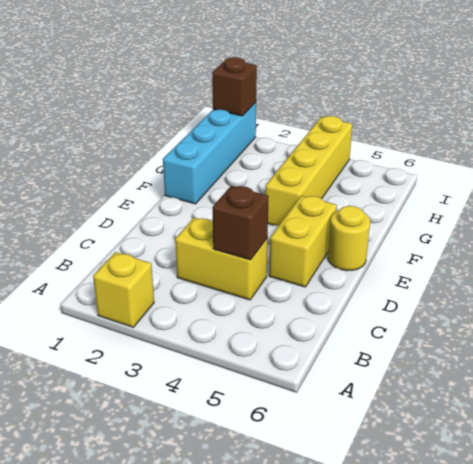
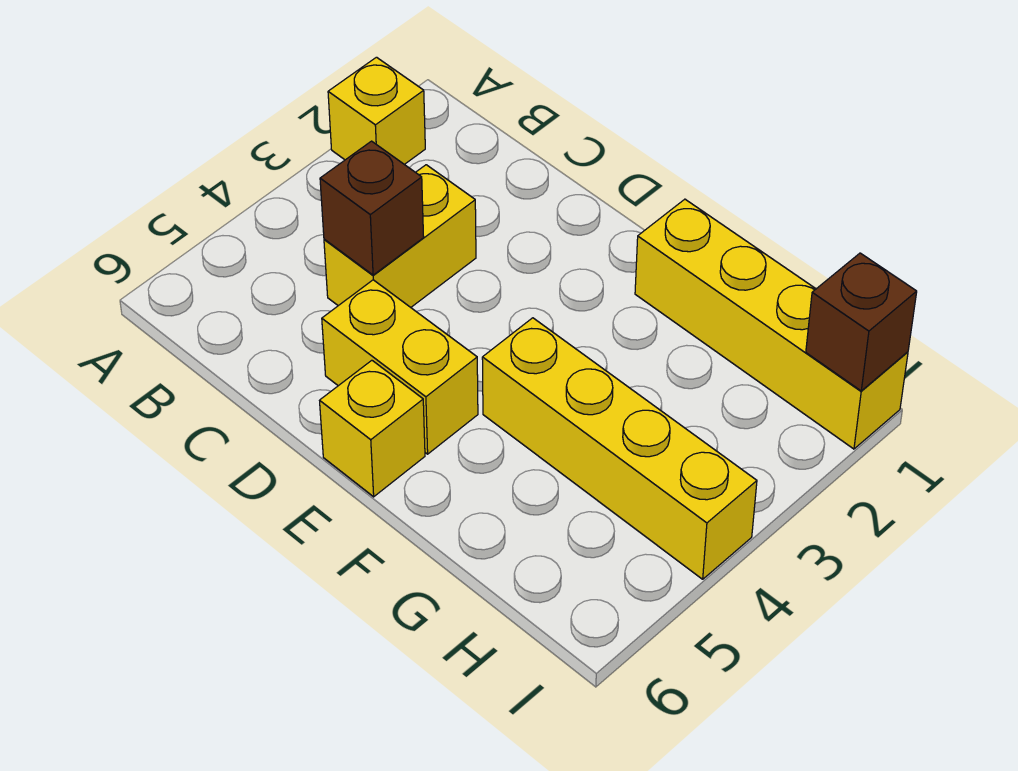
yellow round brick E6 level 1 -> yellow brick E6 level 1
cyan brick F1:I1 level 1 -> yellow brick F1:I1 level 1

